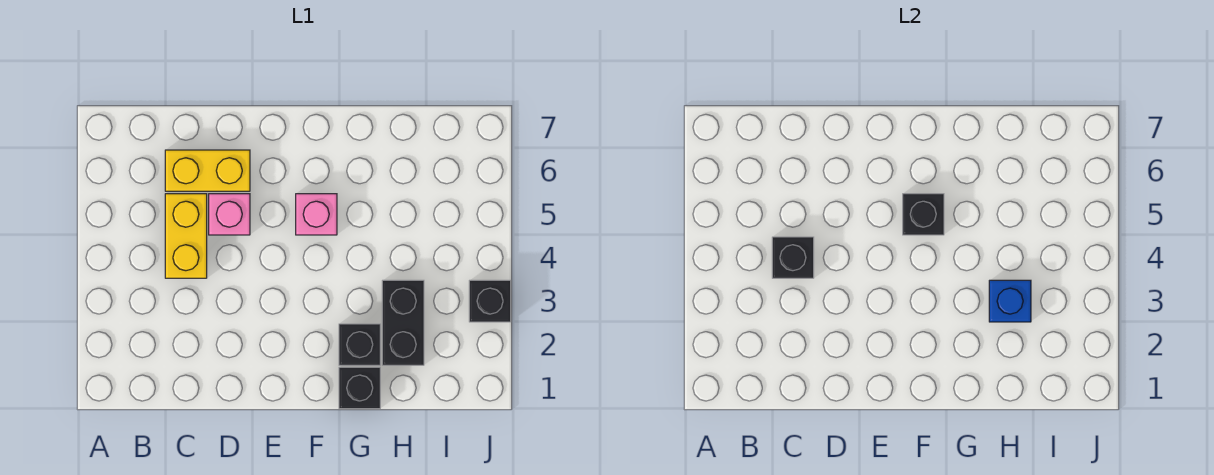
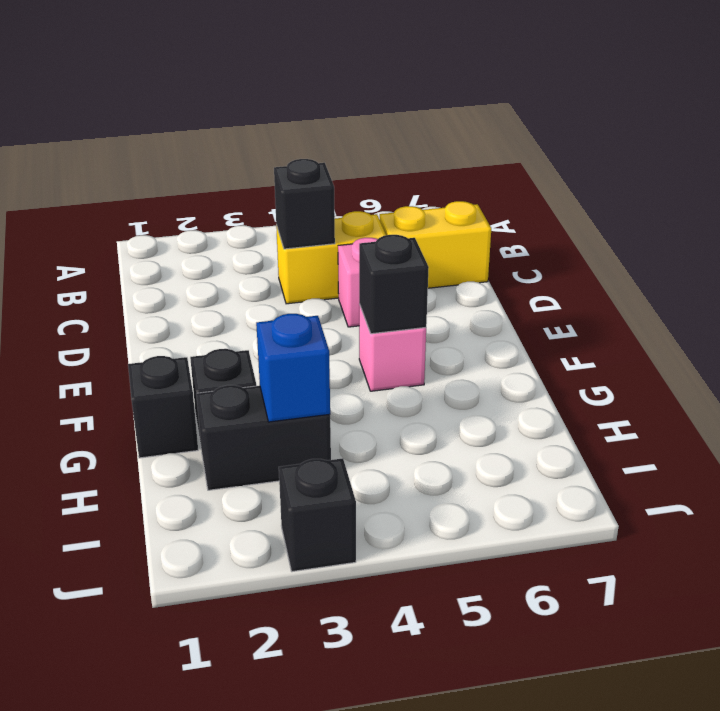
yellow brick C6:D6 level 1 -> yellow brick C6:C7 level 1

